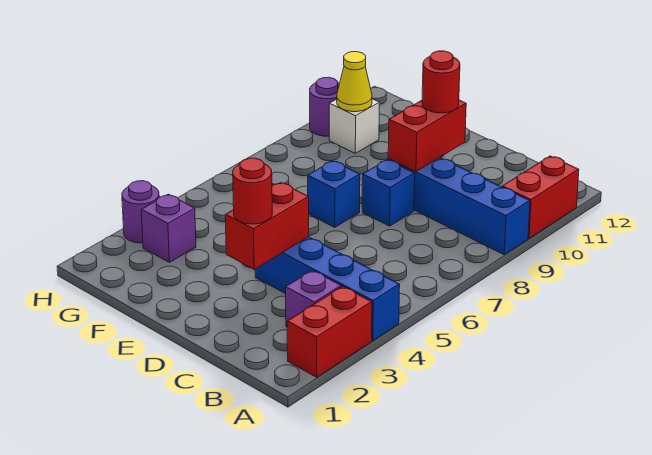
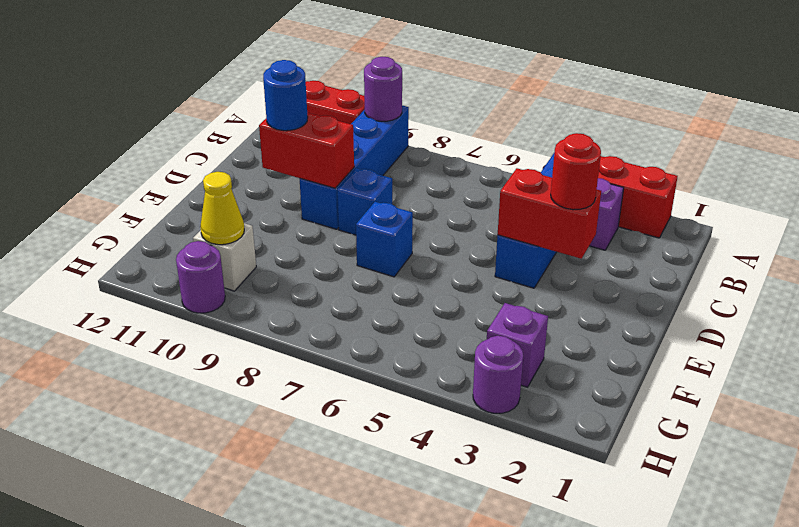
none -> purple round brick A9 level 2
red round brick D10 level 3 -> blue round brick D10 level 3

